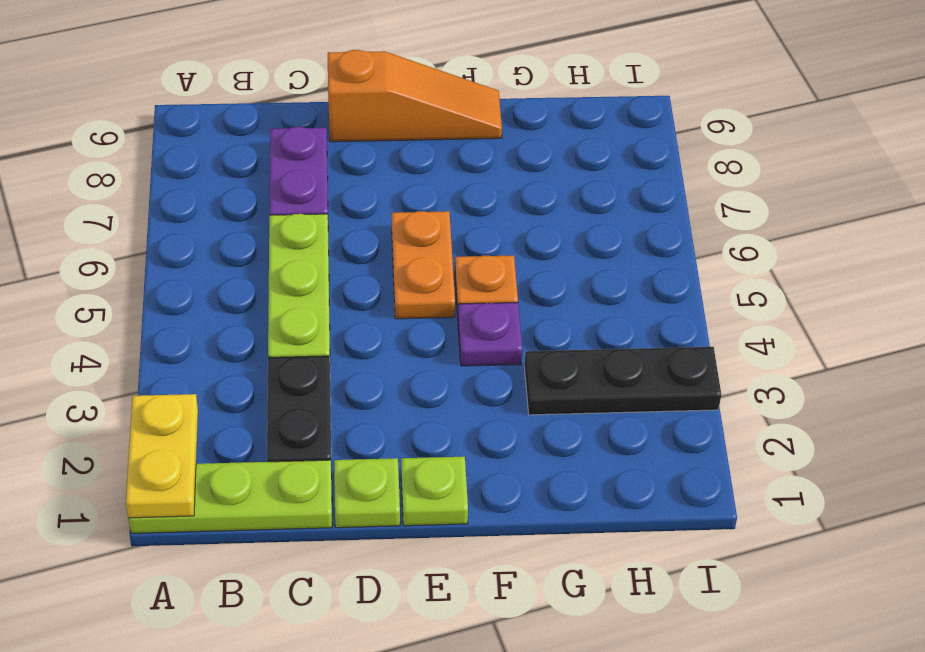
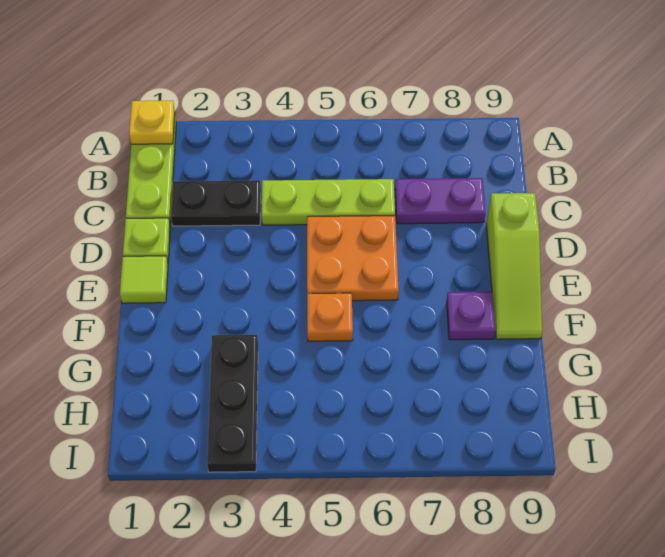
yellow plate A1:A2 level 2 -> yellow plate A1 level 2
orange slope D9:F9 level 1 top D -> lime slope D9:F9 level 1 top D
lime plate E1 level 1 -> lime tile E1 level 1
orange plate E5:E6 level 1 -> orange plate D5:E6 level 1
purple plate F4 level 1 -> purple plate F8 level 1

